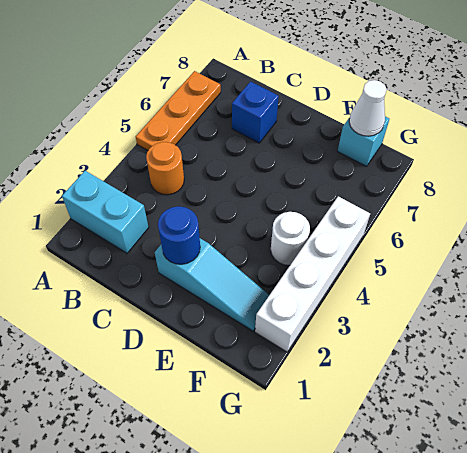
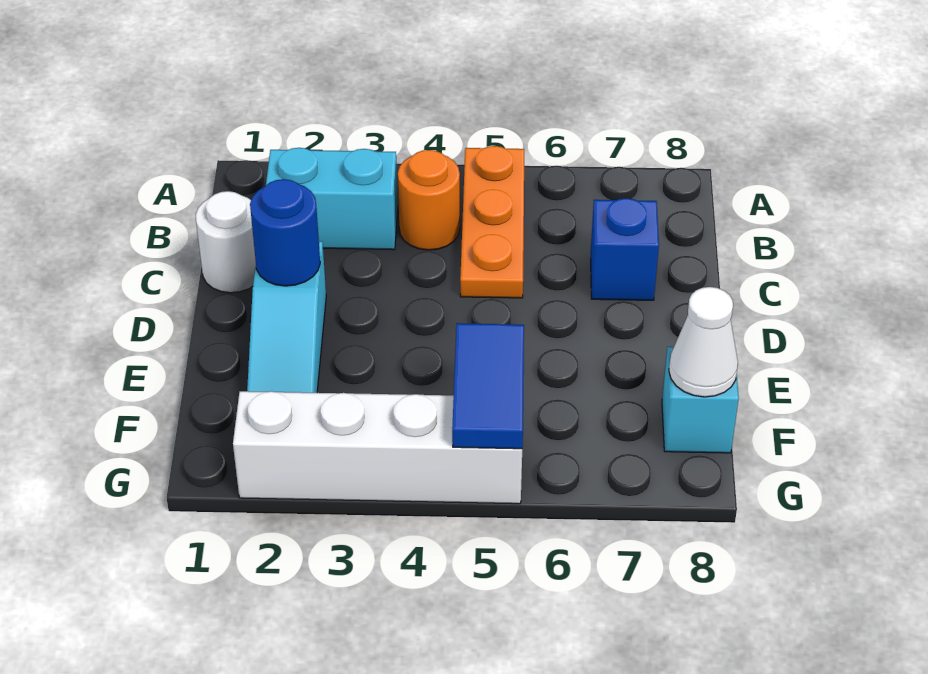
cyan brick A2:B2 level 1 -> cyan brick B2:B3 level 1
orange plate A5:A7 level 1 -> orange plate A5:C5 level 1
white round brick F4 level 1 -> white round brick C1 level 1
none -> blue tile F5:G5 level 2

